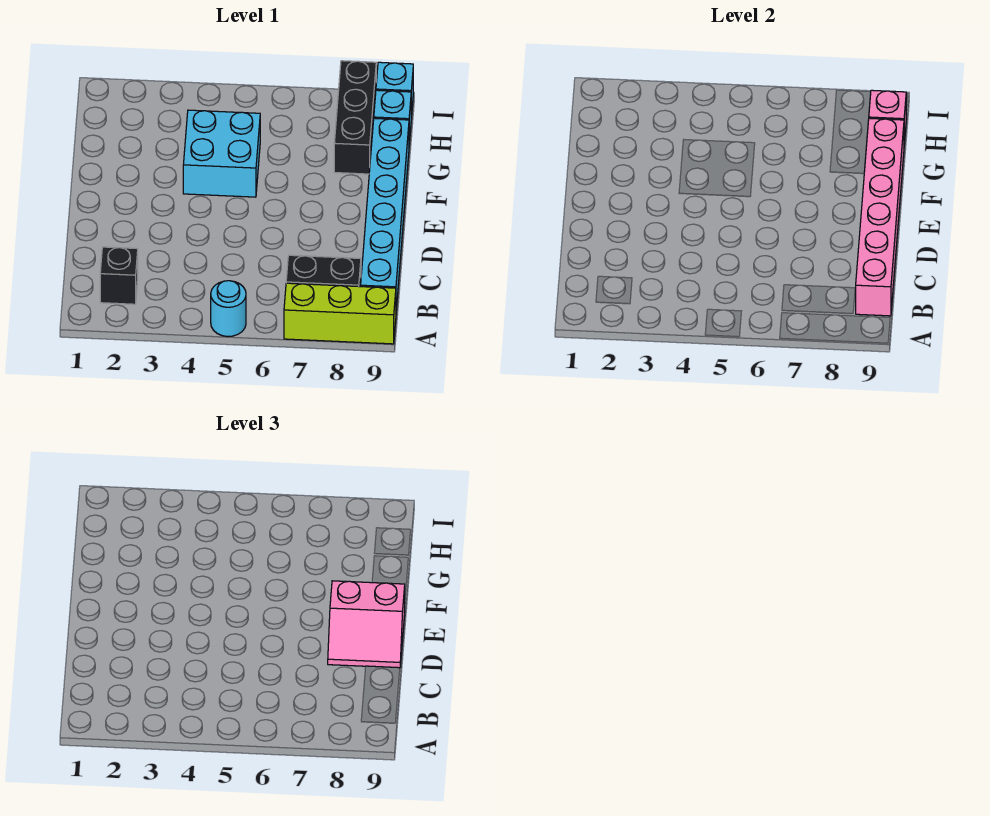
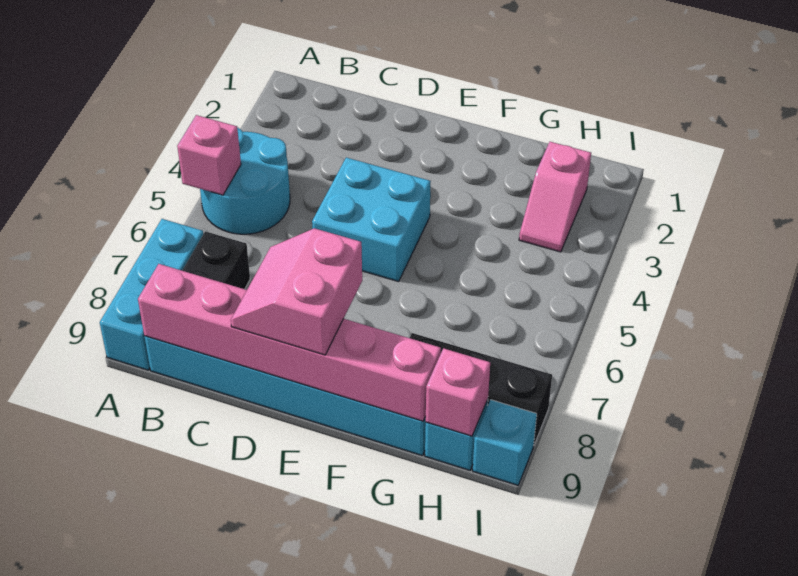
cyan round brick A5 level 1 -> cyan round brick A4:B5 level 1
none -> pink brick A5 level 2
lime brick A7:A9 level 1 -> cyan brick A7:A9 level 1
black brick B2 level 1 -> none
cyan brick F4:G5 level 1 -> cyan brick D4:E5 level 1
none -> pink slope H2:H3 level 1 top 2

